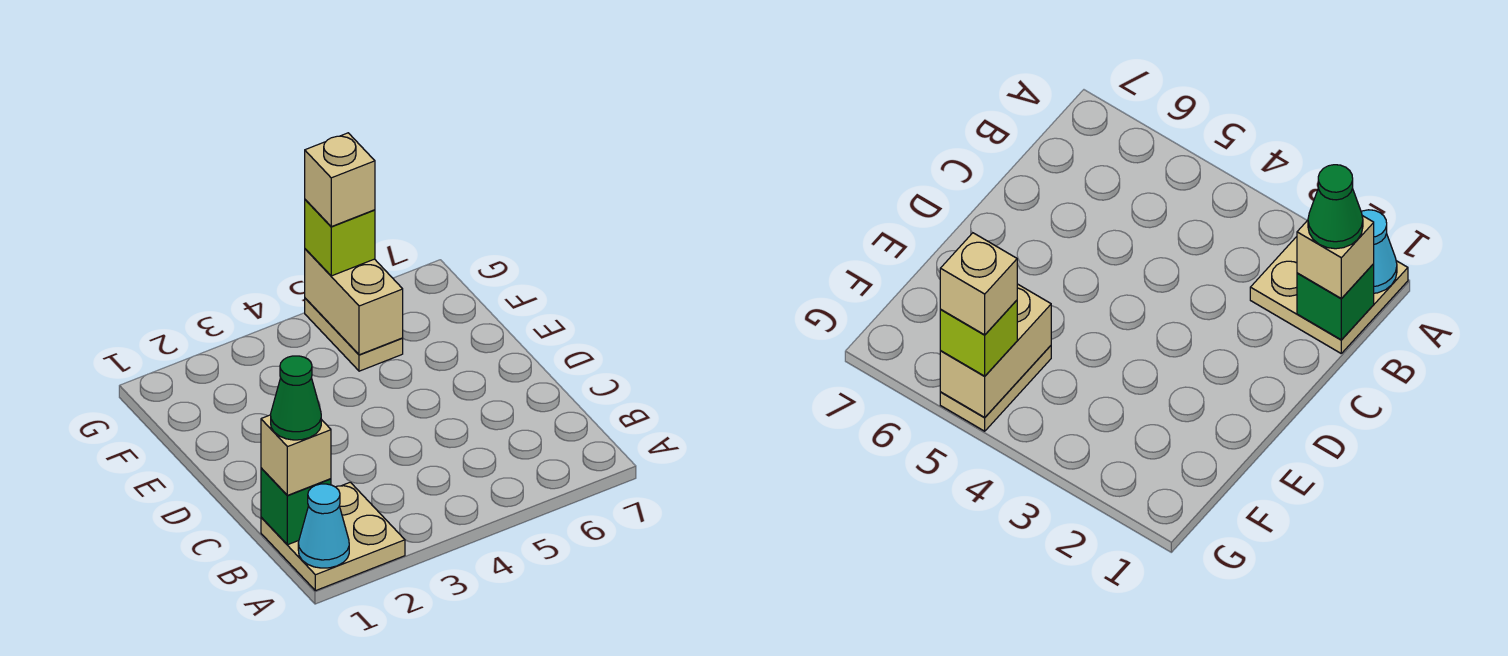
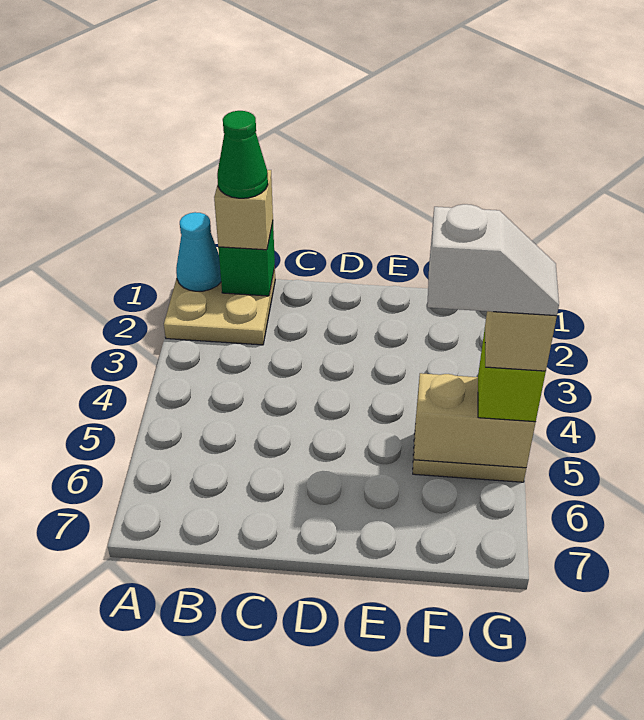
none -> white slope F5:G5 level 5 top F

